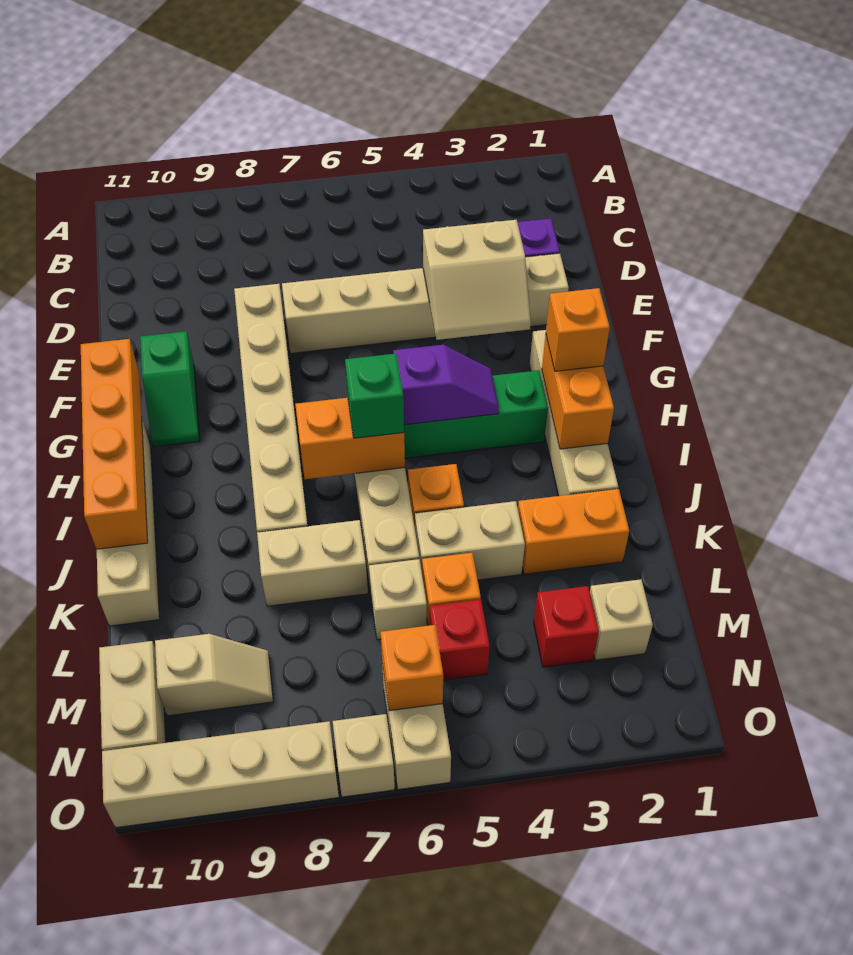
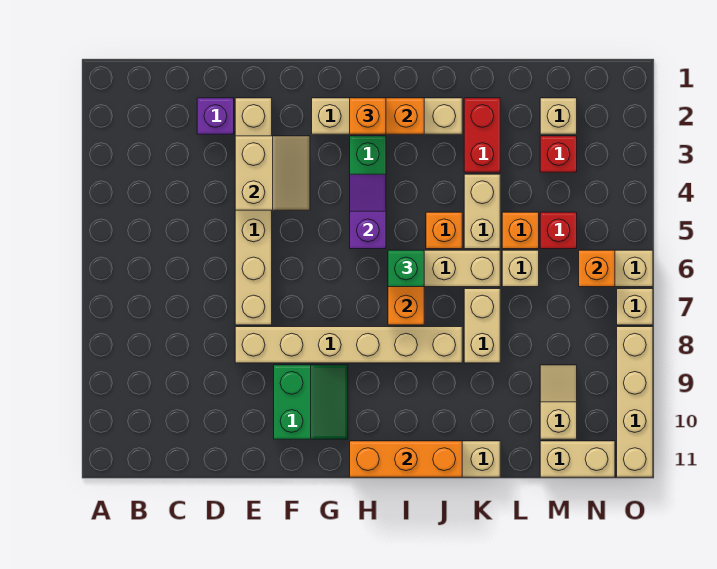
green slope F10:G10 level 1 top F -> green slope F9:G10 level 1 top F
orange brick G11:J11 level 2 -> orange brick H11:J11 level 2
orange brick K2:K3 level 1 -> red brick K2:K3 level 1

